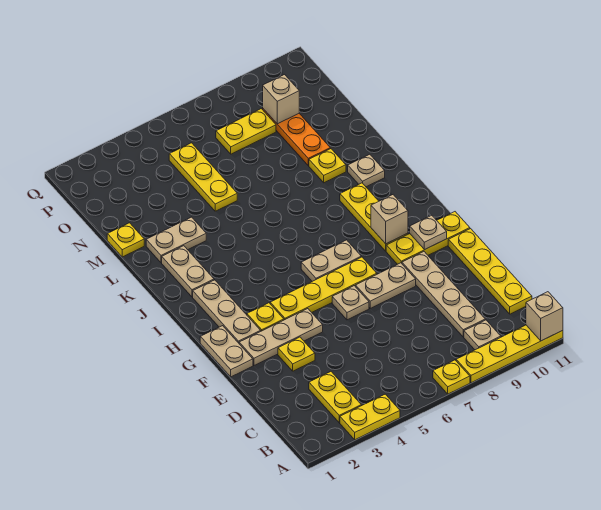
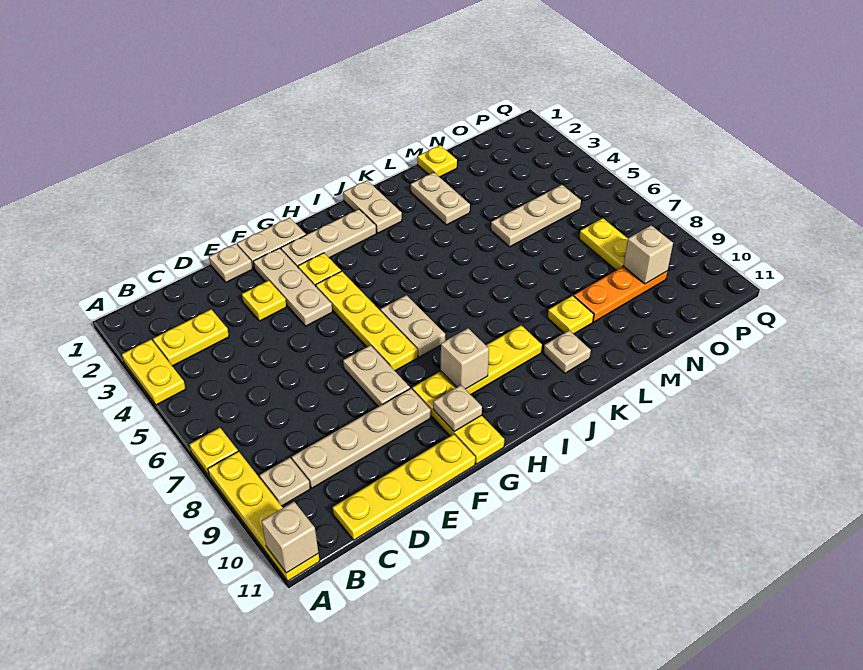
tan plate F6 level 1 -> tan plate E1 level 1
tan plate J2:K2 level 1 -> tan plate J1:J2 level 1
yellow plate M5:O5 level 1 -> tan plate M5:O5 level 1

